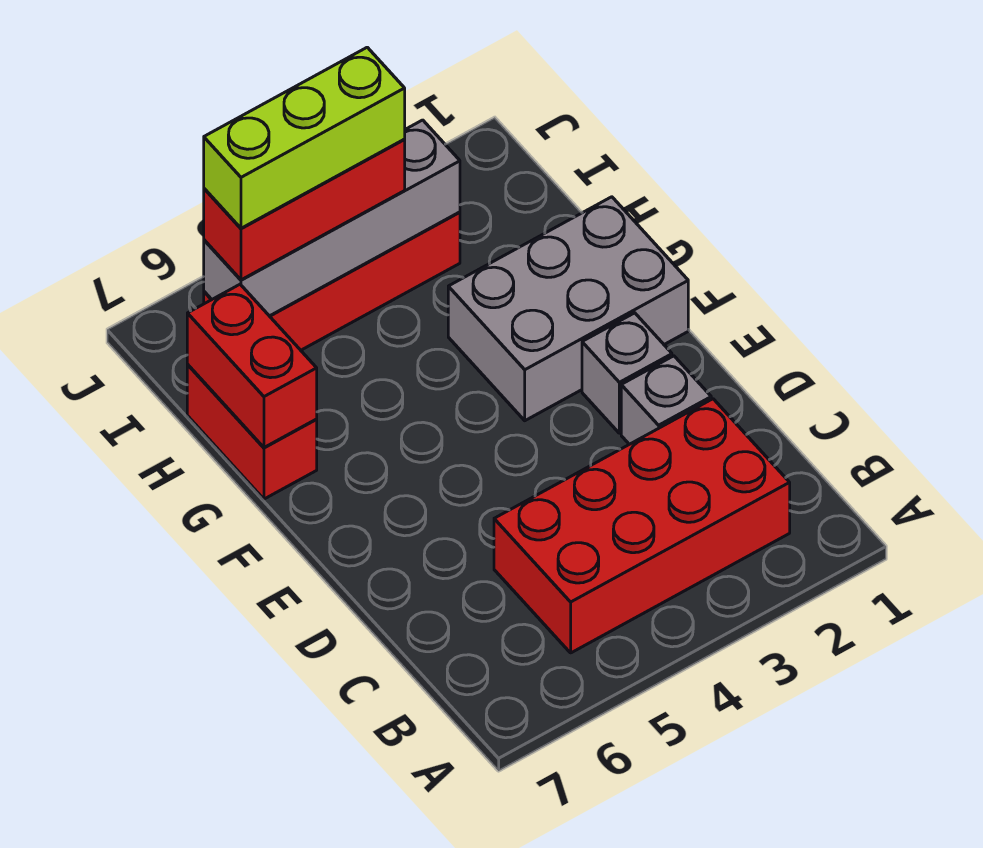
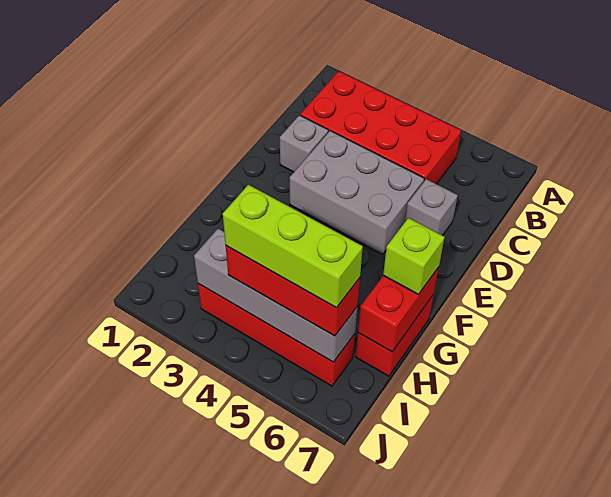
grey brick E2 level 1 -> grey brick D6 level 1
grey brick F1:G3 level 1 -> grey brick D3:E5 level 1
none -> lime brick G7 level 3

